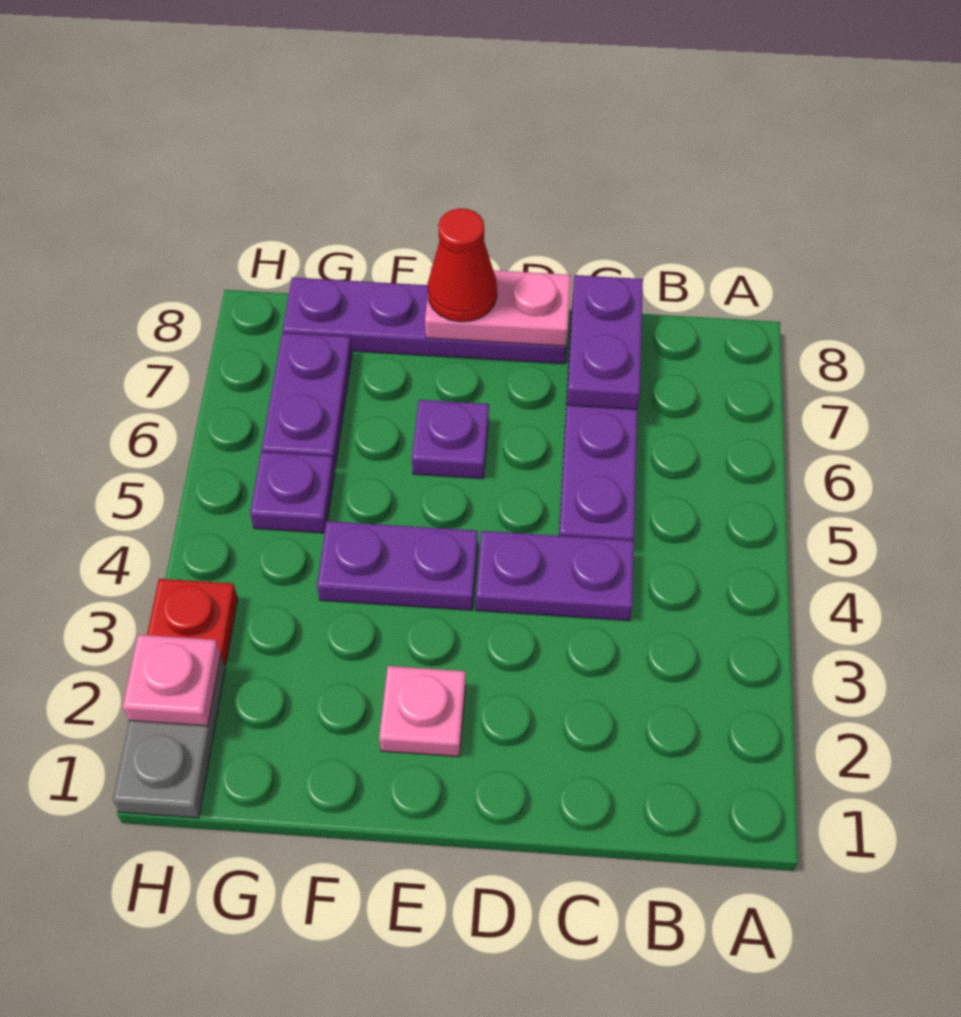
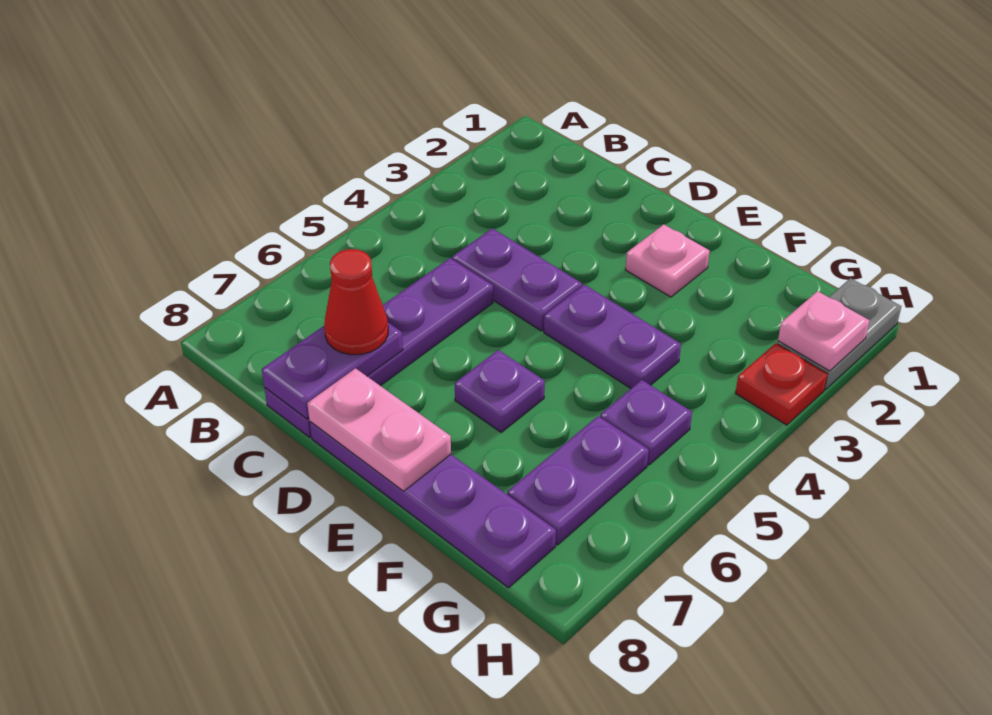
red cone E8 level 3 -> red cone C7 level 3

